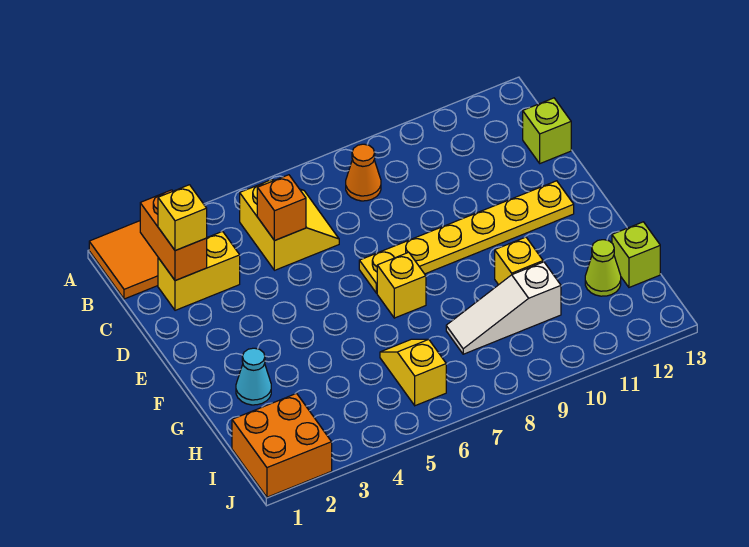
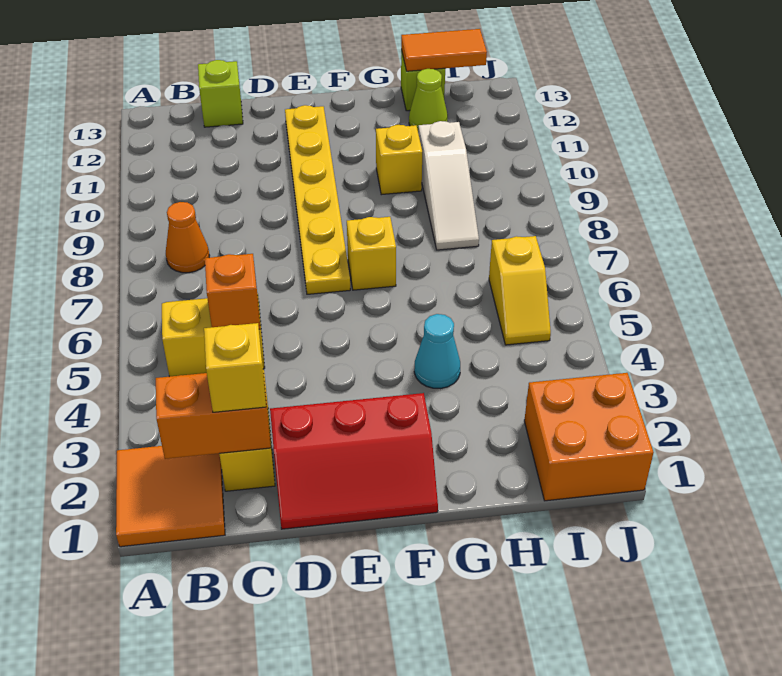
none -> red slope D1:F2 level 1 top 2
cyan cone G2 level 1 -> cyan cone G4 level 1
yellow slope H6:I6 level 1 top I -> yellow slope I5:I6 level 1 top 6
none -> orange tile H13:I13 level 2

